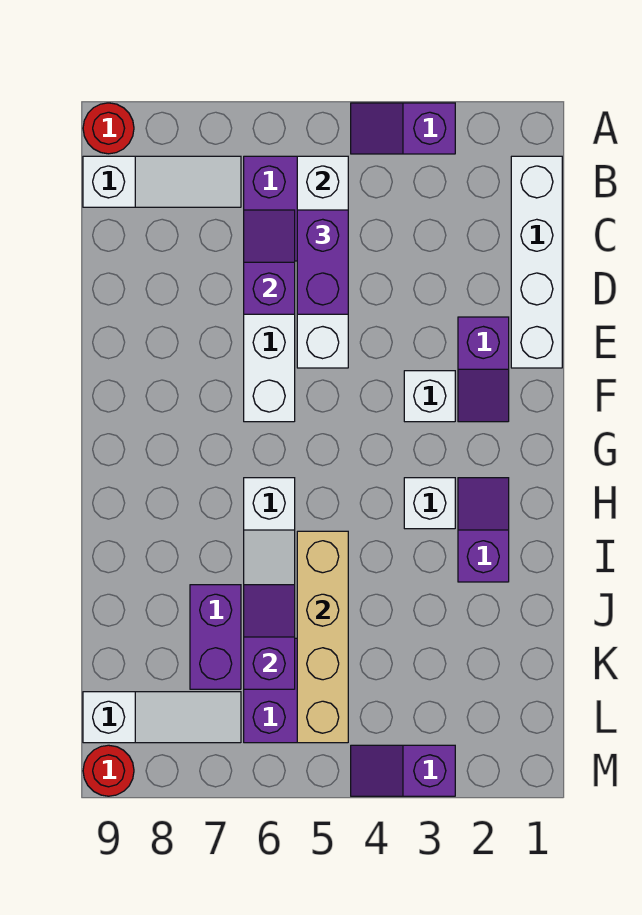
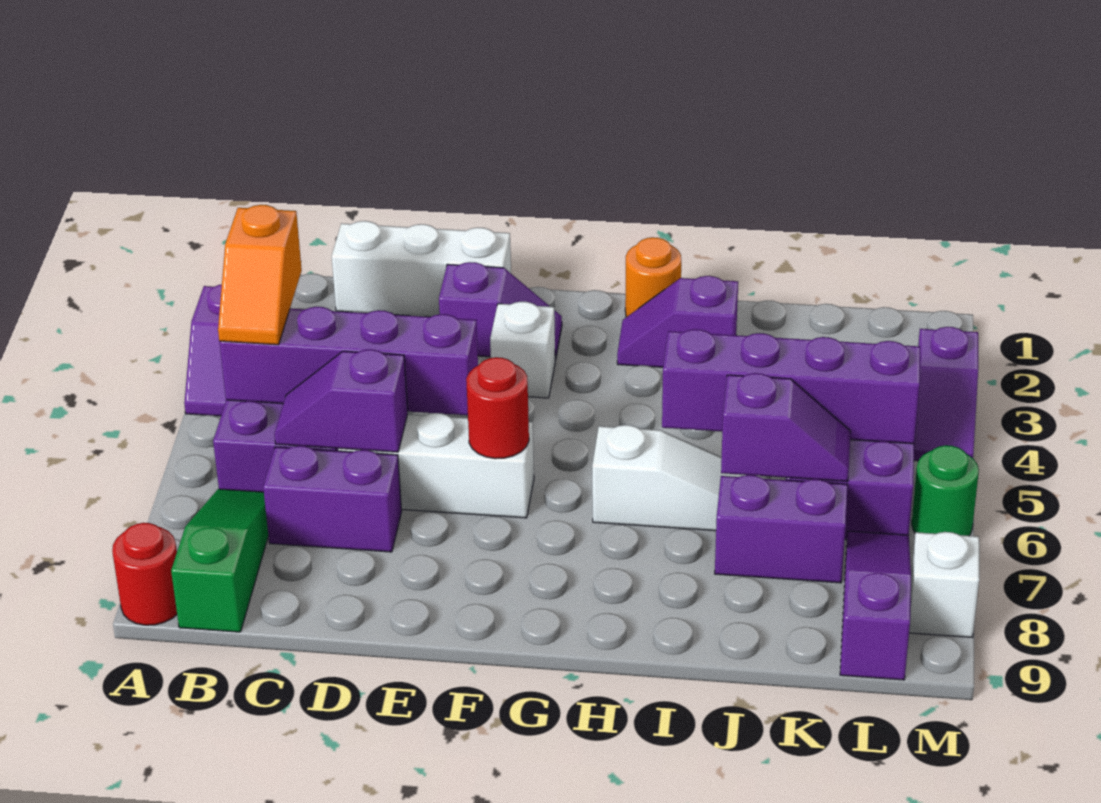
white brick B1:E1 level 1 -> white brick C1:E1 level 1
none -> orange slope B4:B5 level 3 top 4
white brick B5:E5 level 2 -> purple brick B5:E5 level 2
white slope B7:B9 level 1 top 9 -> green slope B7:B9 level 1 top 9
purple brick C5:D5 level 3 -> purple brick C7:D7 level 1
none -> orange round brick H1 level 1
white brick H3 level 1 -> white brick M8 level 1
tan brick I5:L5 level 2 -> purple brick I5:L5 level 2
purple slope J6:K6 level 2 top K -> purple slope J6:K6 level 2 top J
white slope L7:L9 level 1 top 9 -> purple slope L7:L9 level 1 top 9
none -> green round brick M6 level 1
red round brick M9 level 1 -> red round brick F6 level 2

